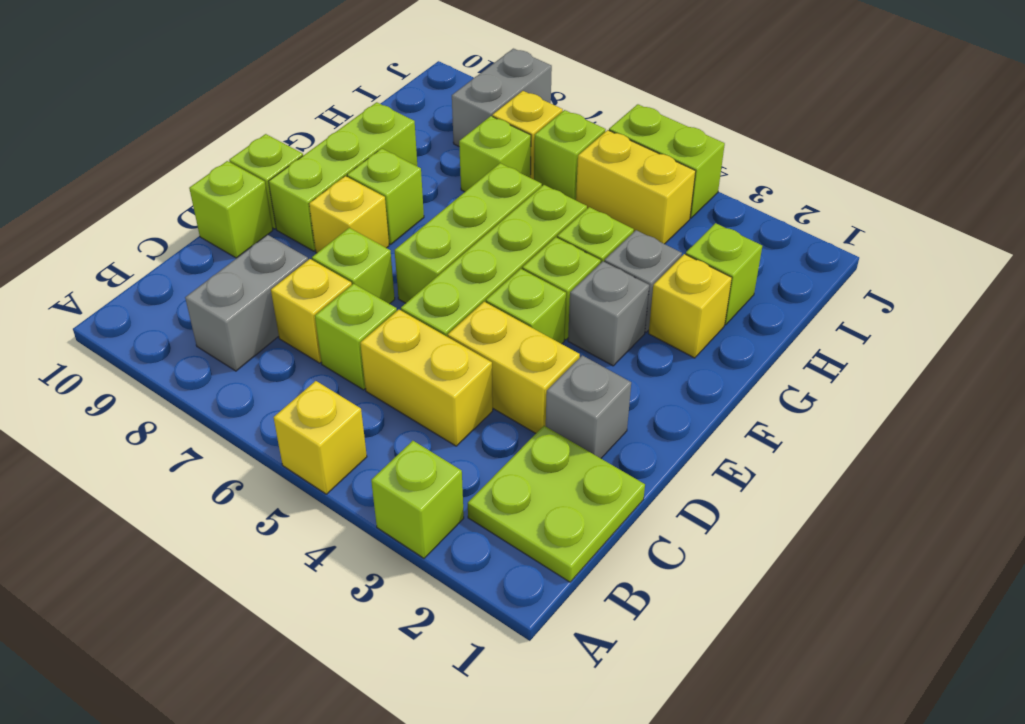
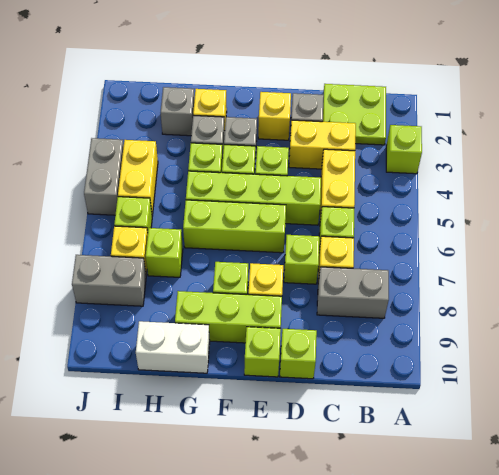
yellow brick A5 level 1 -> yellow brick E2 level 1
yellow brick D3:D4 level 1 -> yellow brick C3:D3 level 1
none -> white brick G10:H10 level 1
lime brick H2 level 1 -> grey brick H2 level 1
lime brick J4:J5 level 1 -> grey brick J4:J5 level 1

